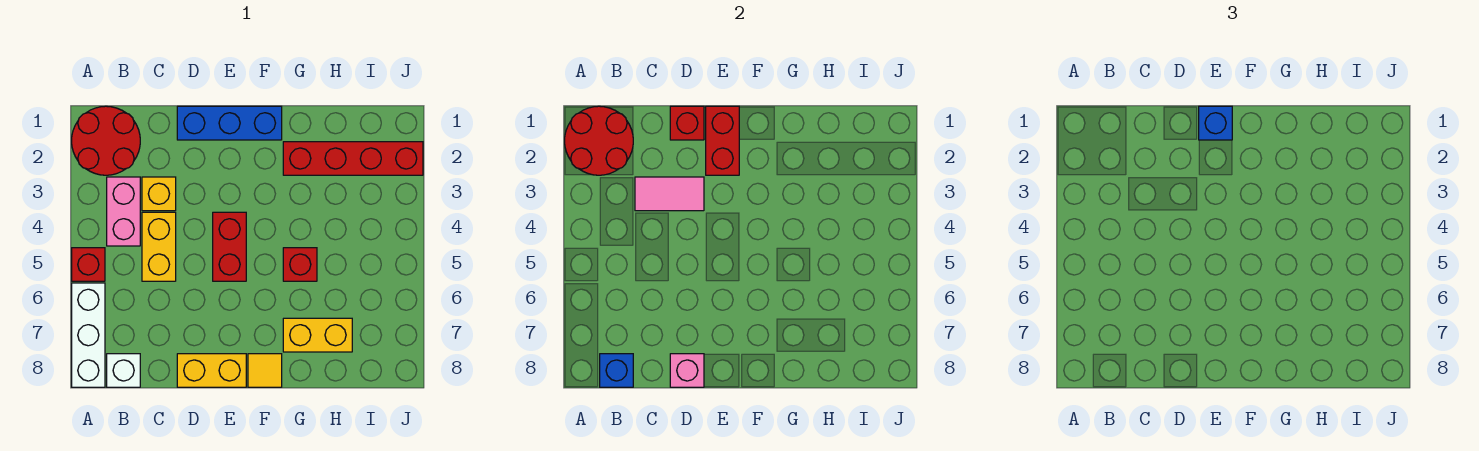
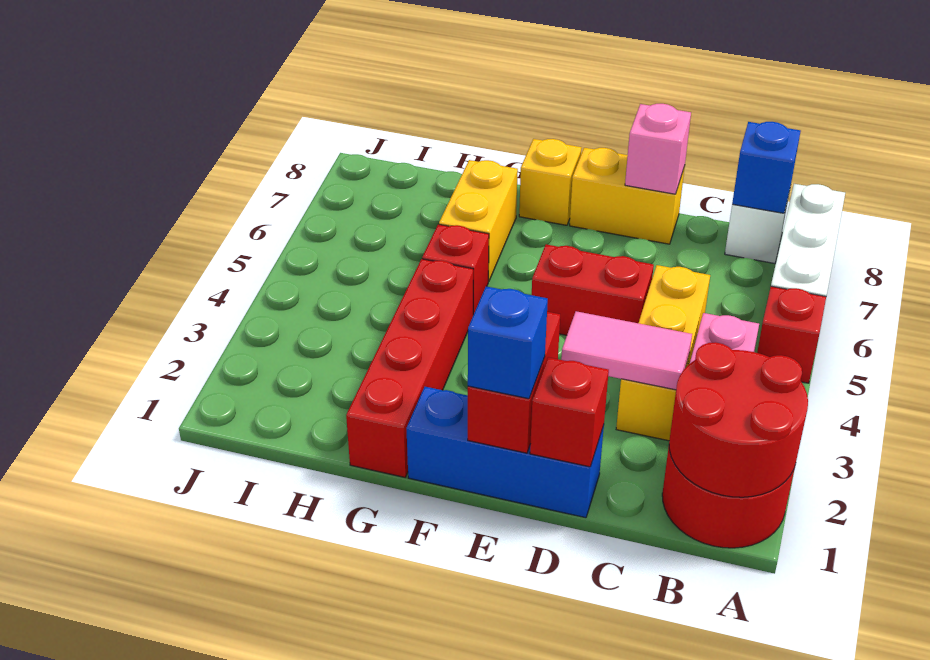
red brick E4:E5 level 1 -> red brick D5:E5 level 1
yellow tile F8 level 1 -> yellow brick F8 level 1
red brick G2:J2 level 1 -> red brick G1:G4 level 1
yellow brick G7:H7 level 1 -> yellow brick G6:G7 level 1

